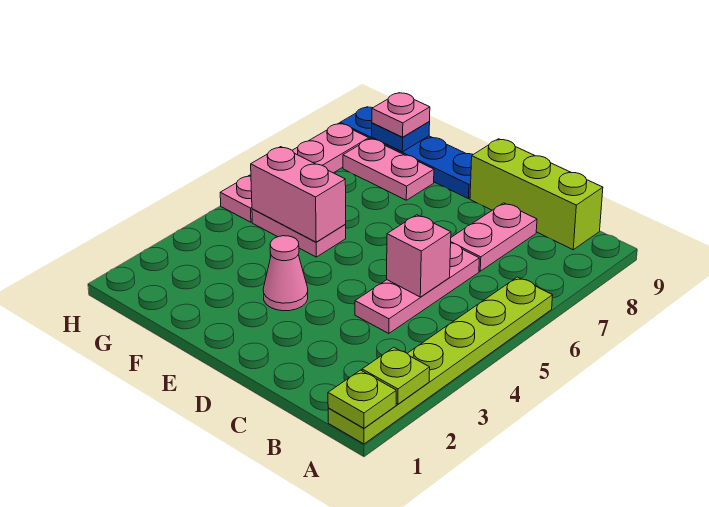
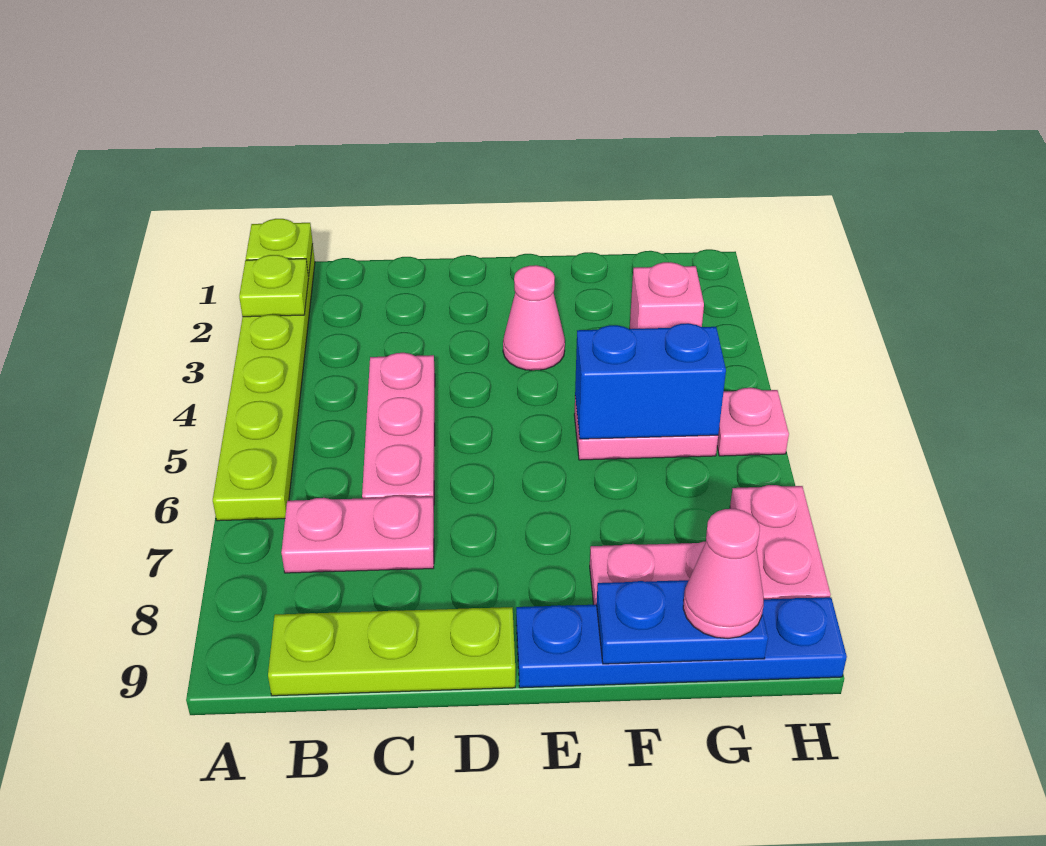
lime brick B9:D9 level 1 -> lime plate B9:D9 level 1
pink brick C5 level 2 -> pink brick G3 level 1
pink plate C7:C8 level 1 -> pink plate B7:C7 level 1
pink brick F5:G5 level 2 -> blue brick F5:G5 level 2
blue plate G9 level 2 -> blue plate F9:G9 level 2
pink plate G9 level 3 -> pink cone G9 level 3

